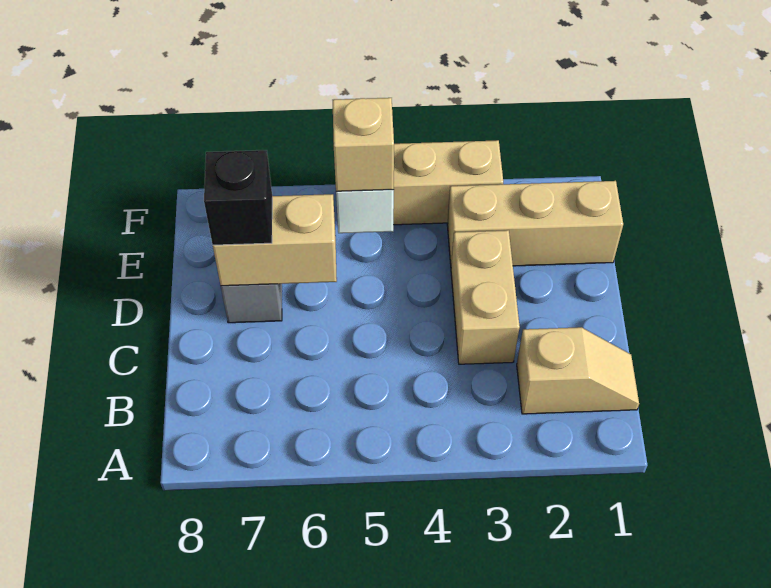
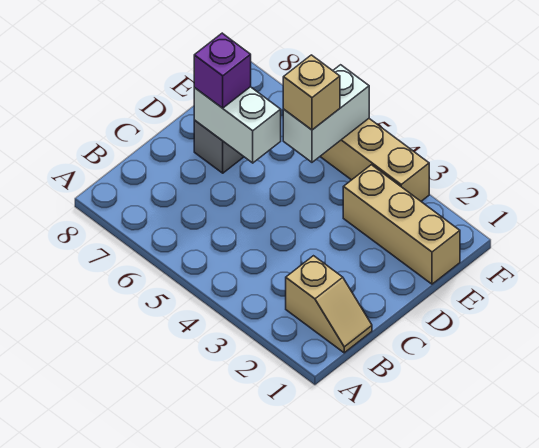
tan brick C3:D3 level 1 -> none
tan brick D6:D7 level 2 -> white brick D6:D7 level 2
black brick D7 level 3 -> purple brick D7 level 3

